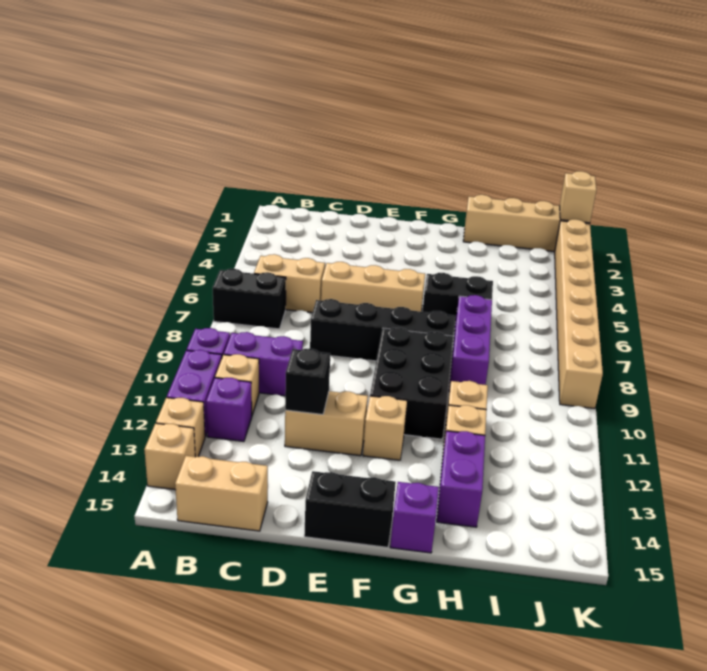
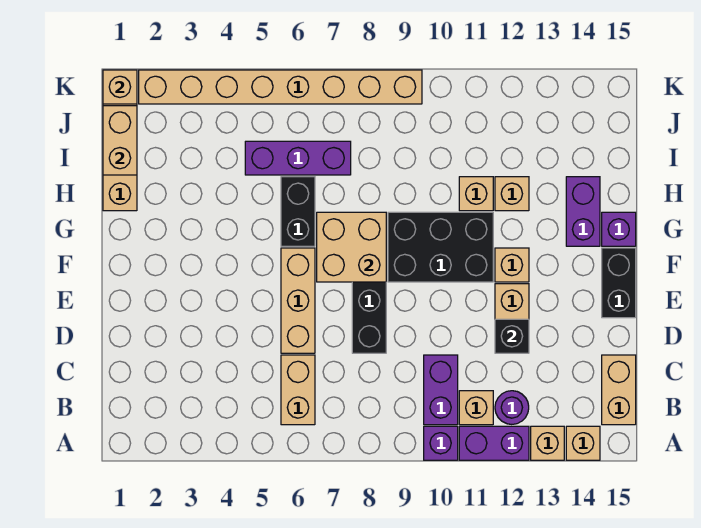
black brick A7:B7 level 1 -> none
purple brick B12 level 1 -> purple round brick B12 level 1
none -> tan brick F7:G8 level 2
purple brick H7:H9 level 1 -> purple brick I5:I7 level 1
purple brick H13:H14 level 1 -> purple brick G14:H14 level 1
none -> tan brick I1:J1 level 2

